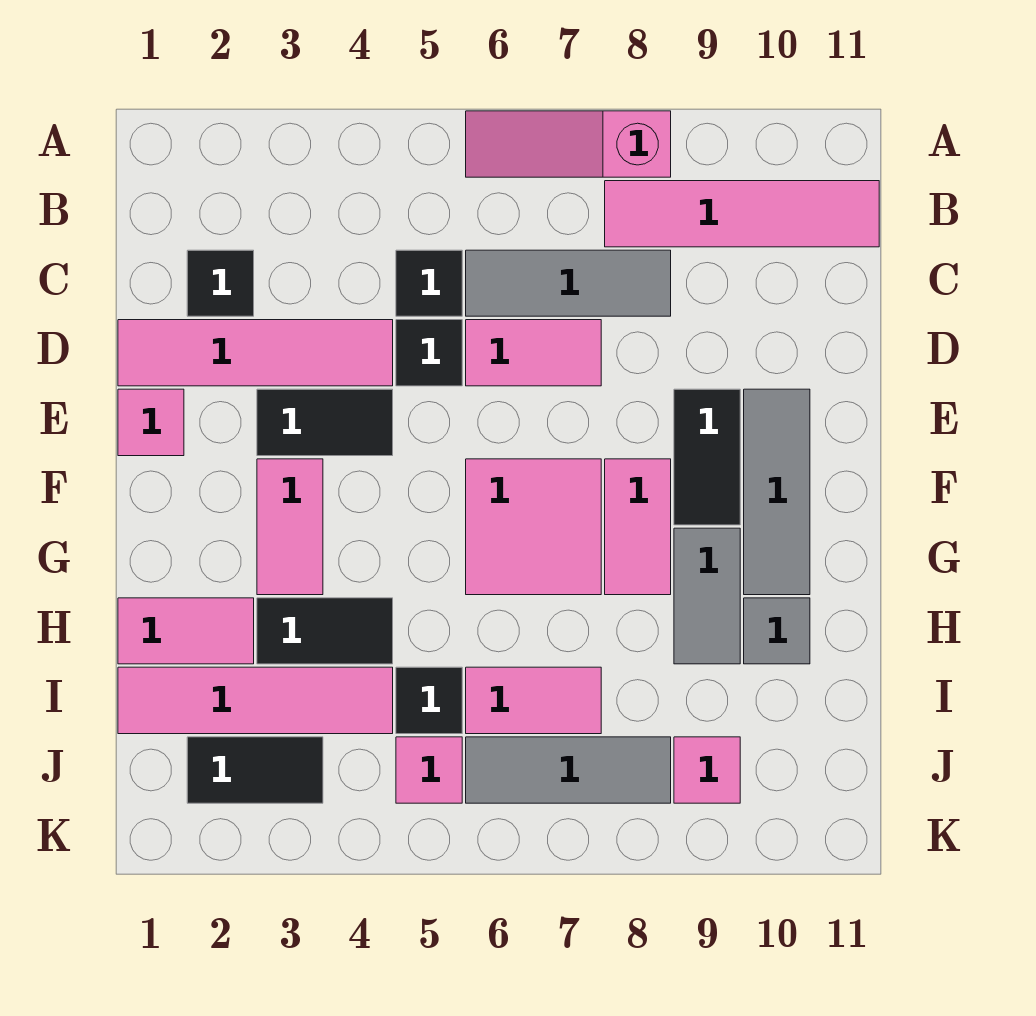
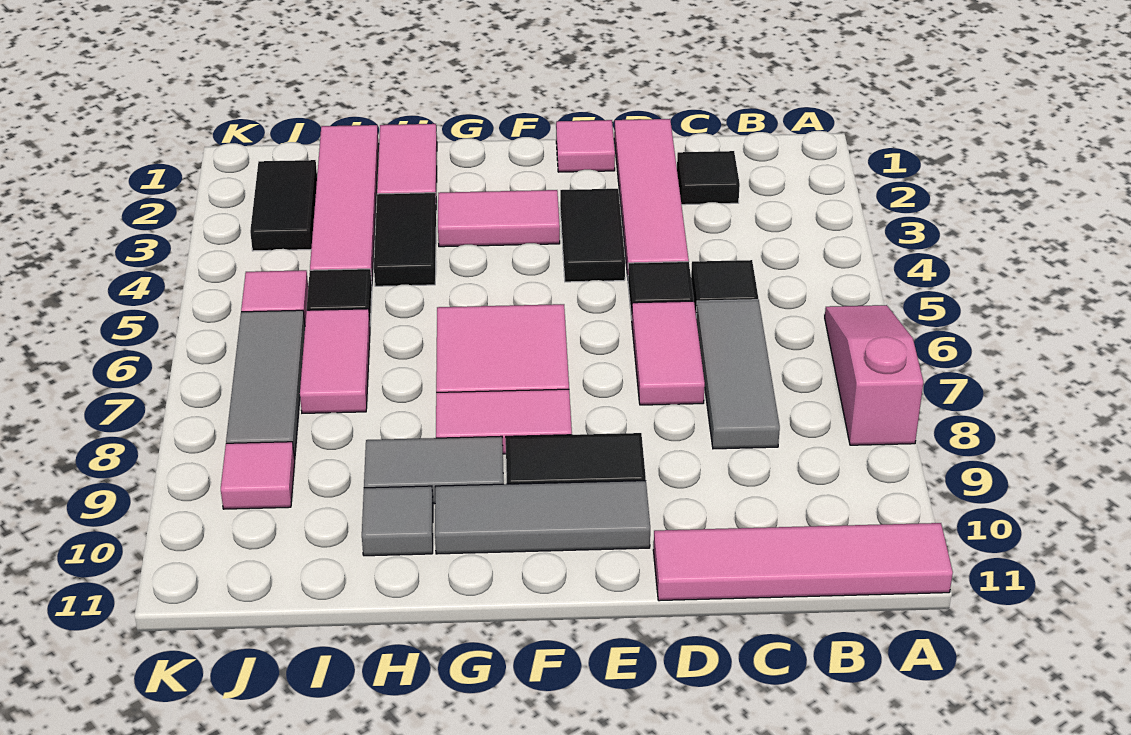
pink tile B8:B11 level 1 -> pink tile A11:D11 level 1

